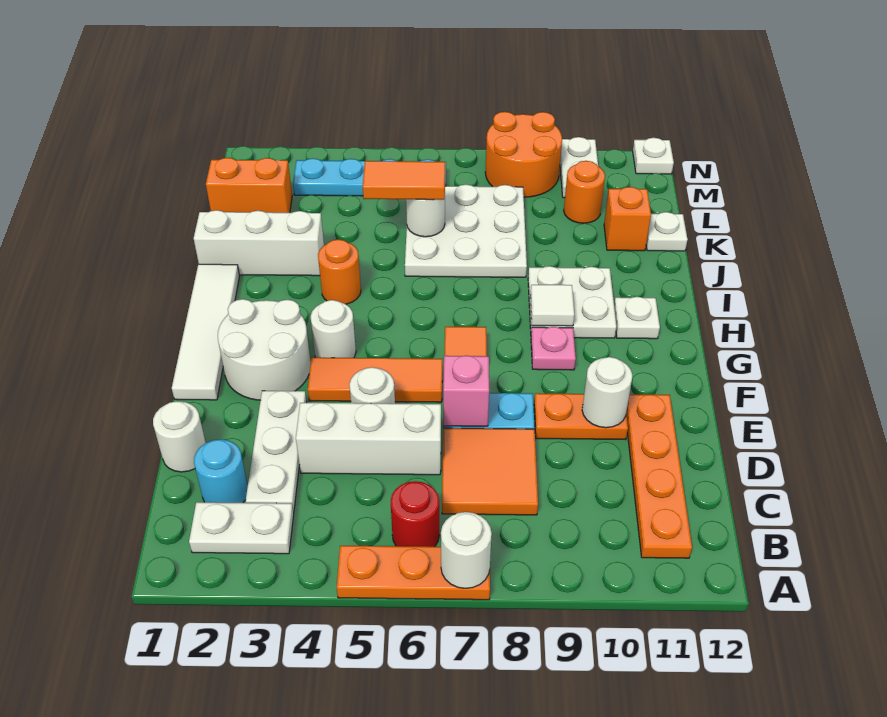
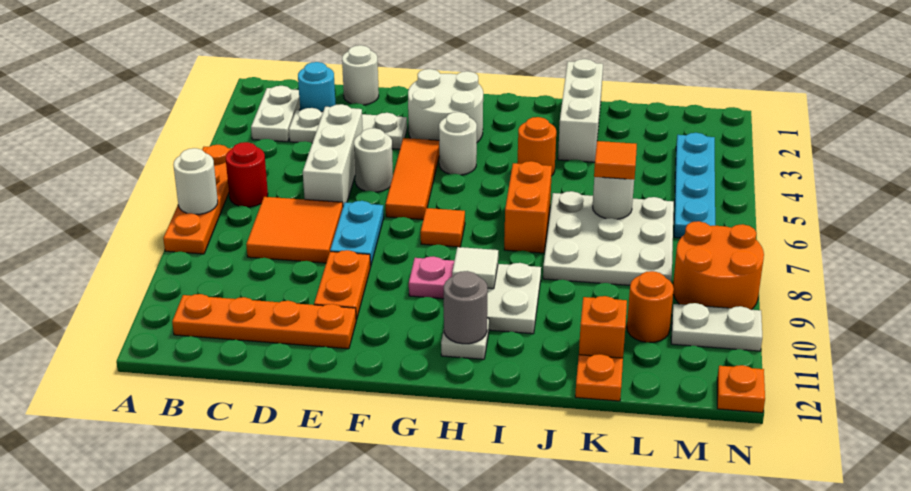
orange plate A5:A7 level 1 -> orange plate A5:A8 level 1
pink brick E7 level 2 -> none
white round brick E10 level 2 -> none
white tile F1:I1 level 1 -> none
none -> grey round brick H11 level 2
orange tile K5:K6 level 3 -> orange tile K6 level 3
white plate K12 level 1 -> orange plate K12 level 1
orange brick L1:L2 level 1 -> orange brick I6:I7 level 1
white plate N12 level 1 -> orange plate N12 level 1

